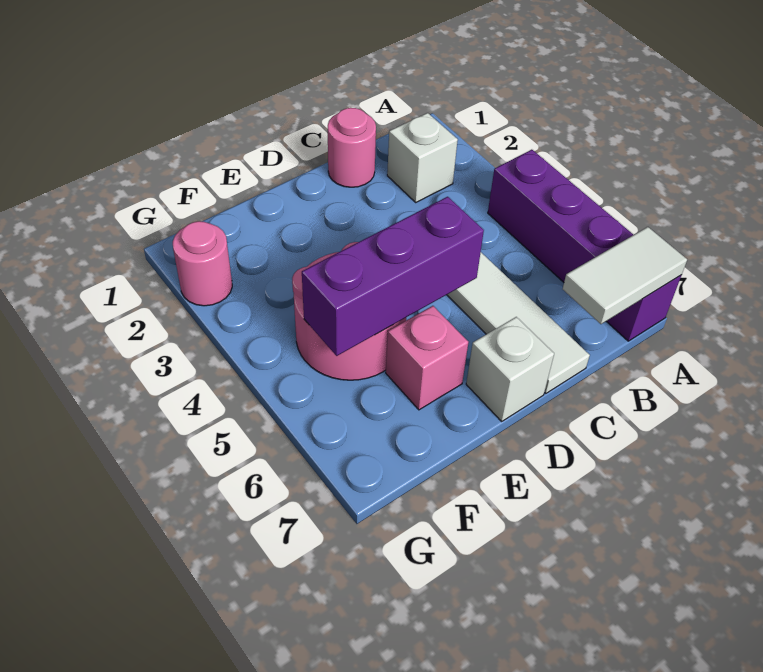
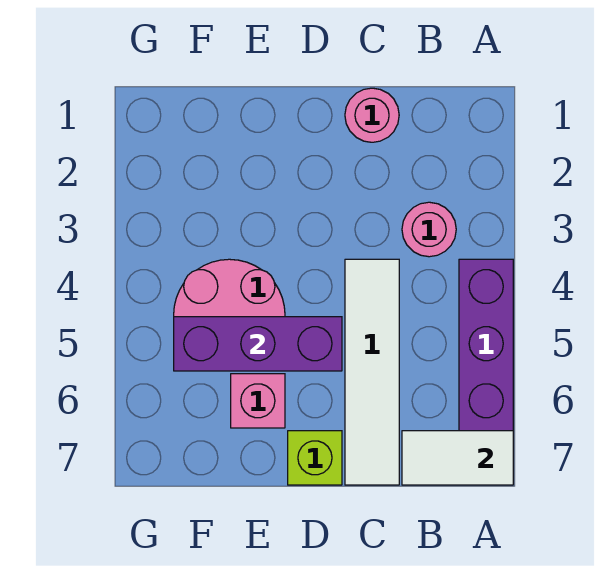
white brick B2 level 1 -> none
white brick D7 level 1 -> lime brick D7 level 1
pink round brick G2 level 1 -> pink round brick B3 level 1

